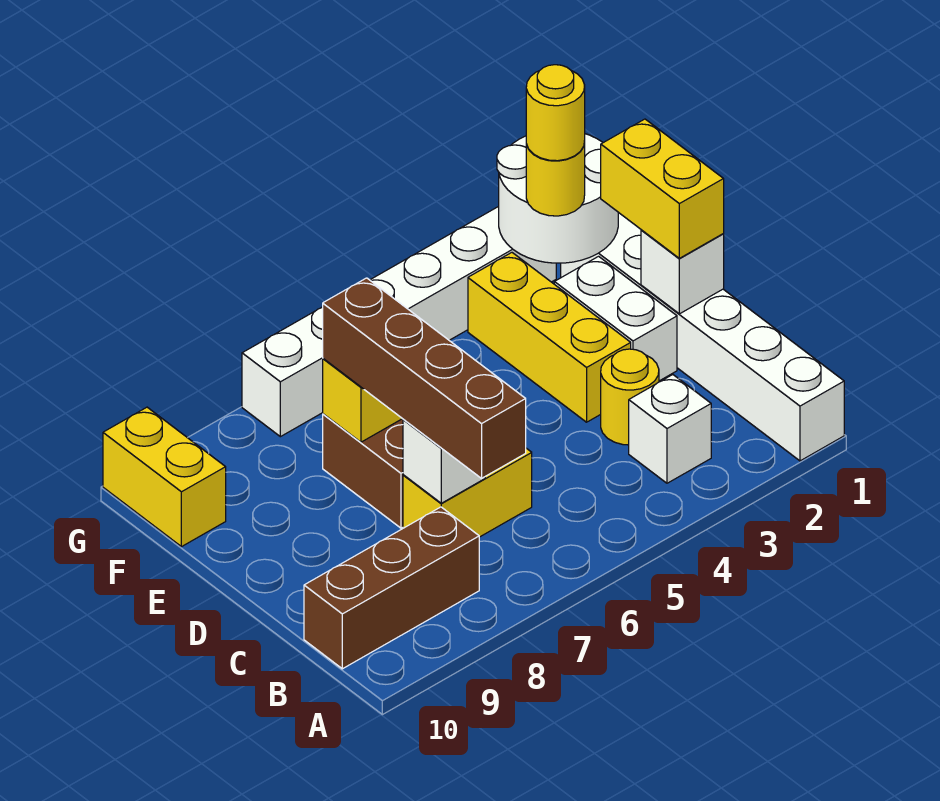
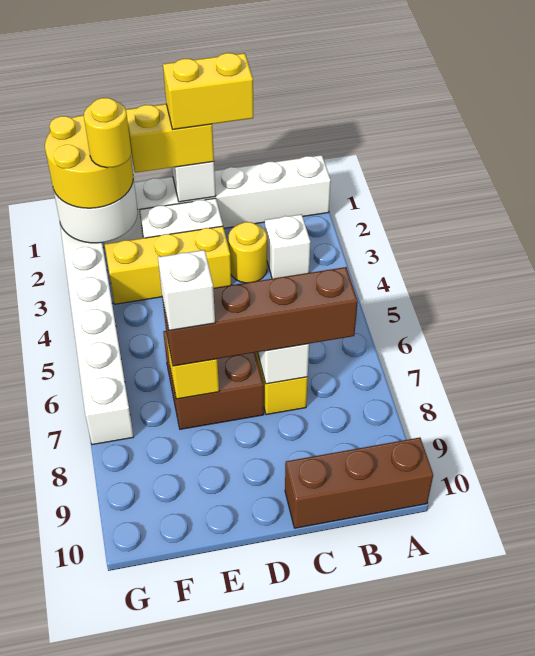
brown brick B8:B10 level 1 -> brown brick A10:C10 level 1
none -> white brick E7 level 4
yellow round brick F2 level 3 -> yellow round brick F1:G2 level 3
yellow brick F10:G10 level 1 -> yellow brick C1:D1 level 4

